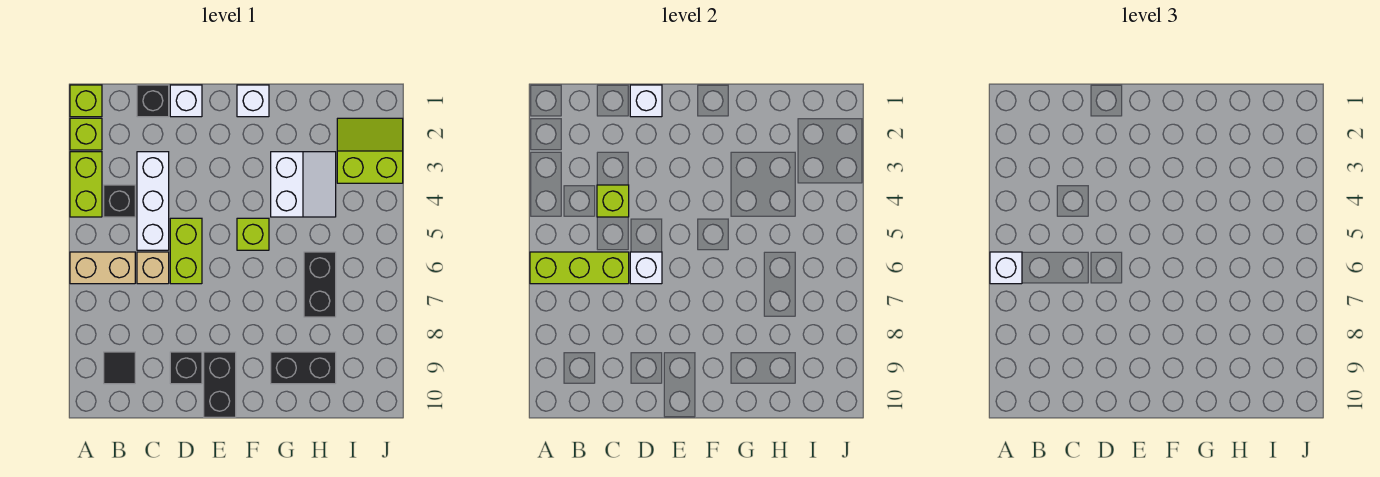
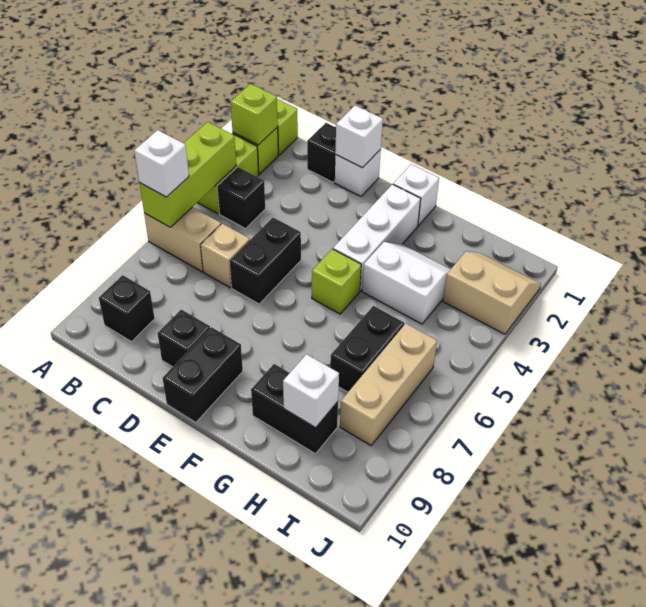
lime brick A6:C6 level 2 -> lime brick A4:A6 level 2
black tile B9 level 1 -> black brick B9 level 1
white brick C3:C5 level 1 -> white brick F2:F4 level 1
lime brick C4 level 2 -> lime brick A2 level 2
lime brick D5:D6 level 1 -> black brick D5:D6 level 1
white brick D6 level 2 -> white brick H9 level 2
white slope G3:H4 level 1 top G -> white slope G3:H4 level 1 top 4
lime slope I2:J3 level 1 top 3 -> tan slope I2:J3 level 1 top 3
none -> tan brick I6:I8 level 1

